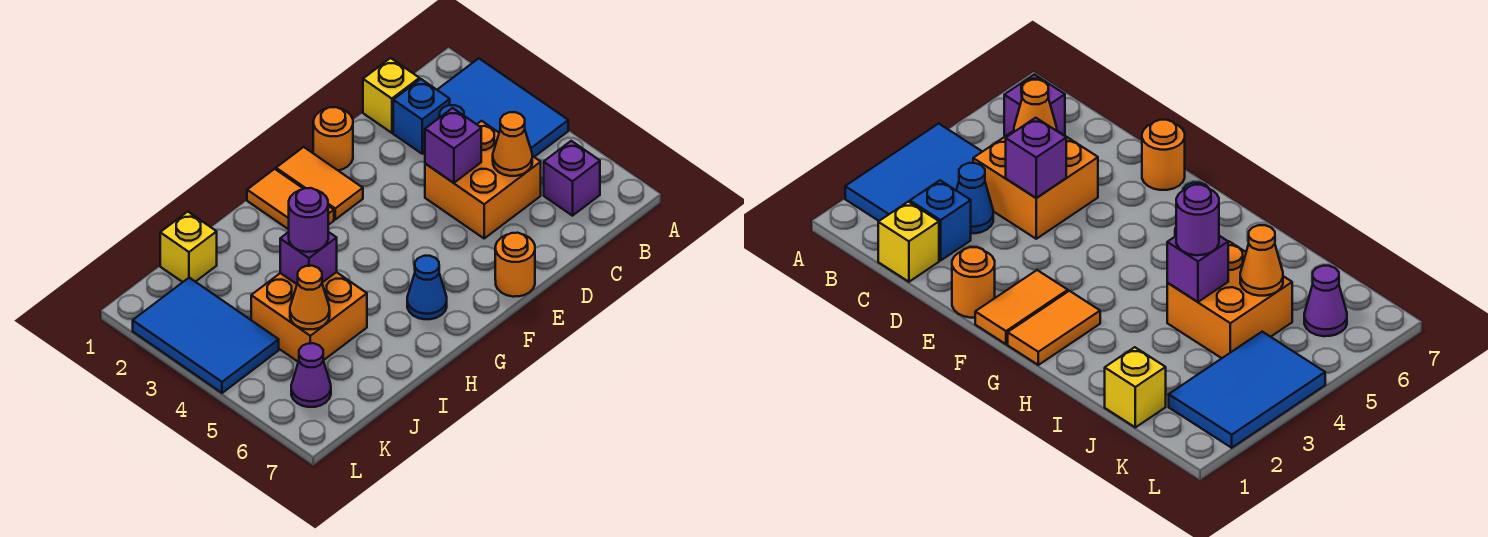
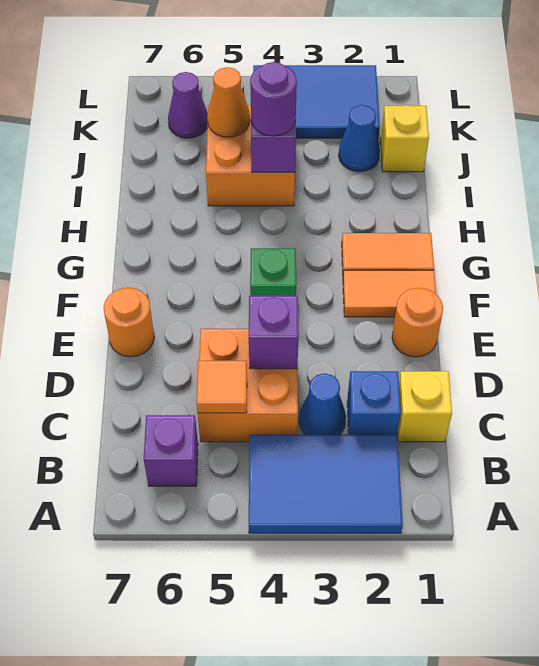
orange cone C5 level 2 -> orange tile C5 level 2
none -> green brick F4 level 1
blue cone G6 level 1 -> blue cone J2 level 1

